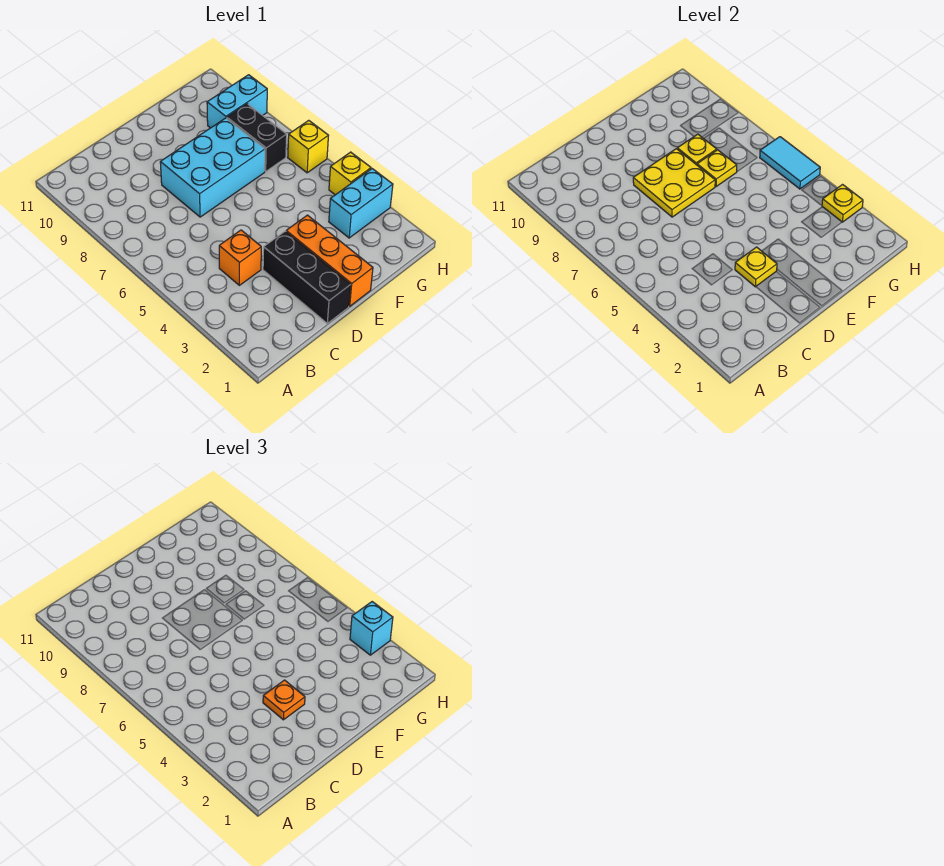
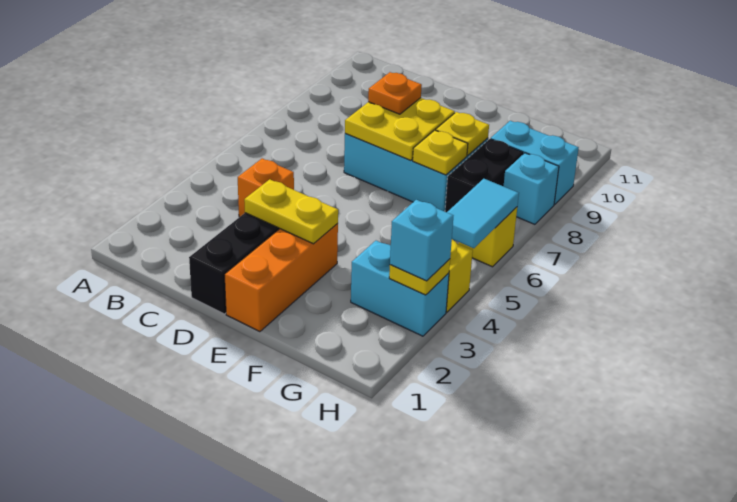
yellow plate D3 level 2 -> yellow plate D3:E3 level 2
orange plate D3 level 3 -> orange plate D8 level 3
none -> cyan brick H8 level 1

